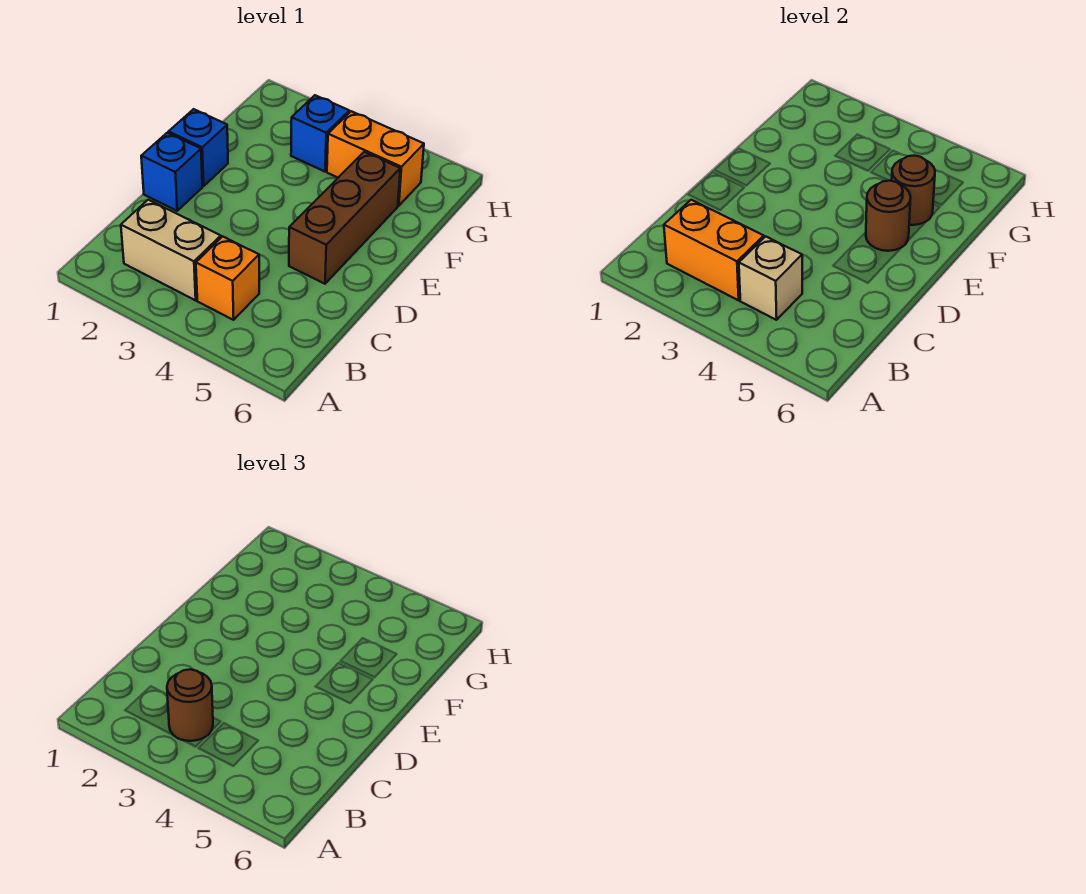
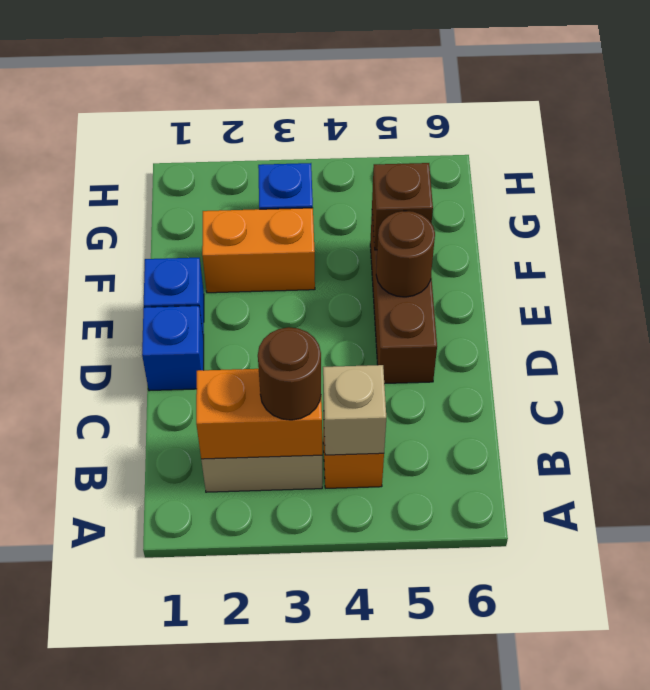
brown round brick F5 level 2 -> brown brick F5 level 2
orange brick G4:G5 level 1 -> orange brick F2:F3 level 1

